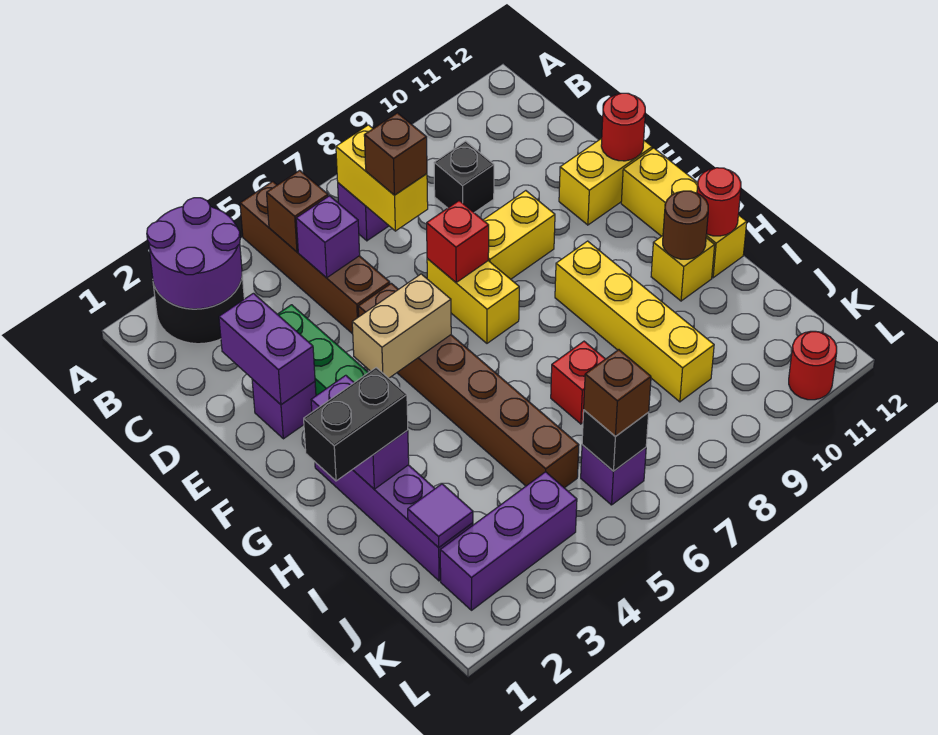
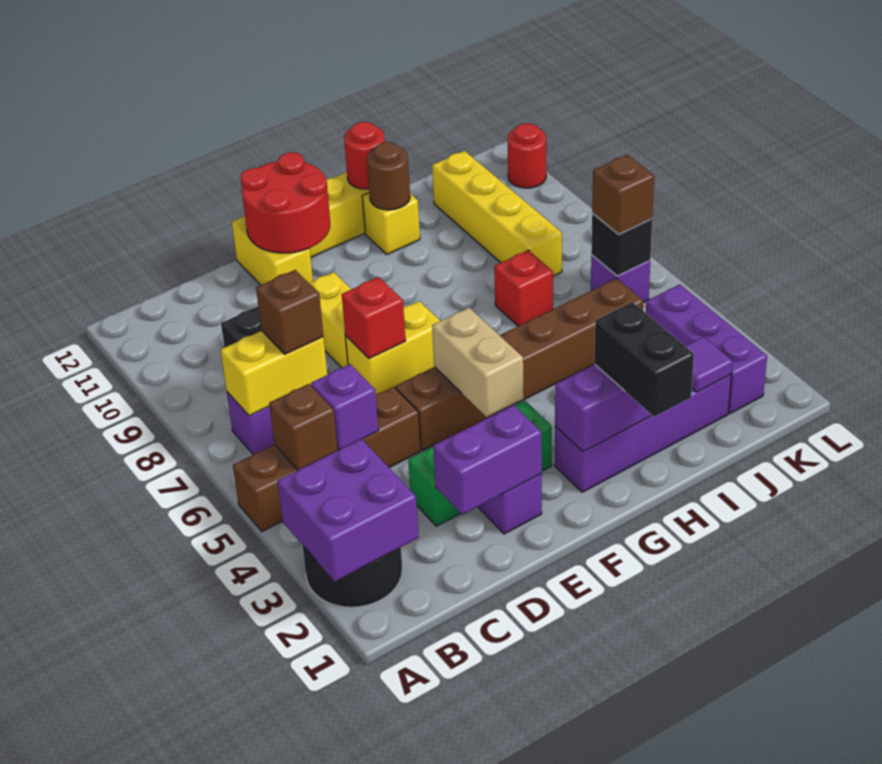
purple round brick A2:B3 level 2 -> purple brick A2:B3 level 2
red round brick E12 level 2 -> red round brick E11:F12 level 2
yellow brick G9:J9 level 1 -> yellow brick J8:J11 level 1

